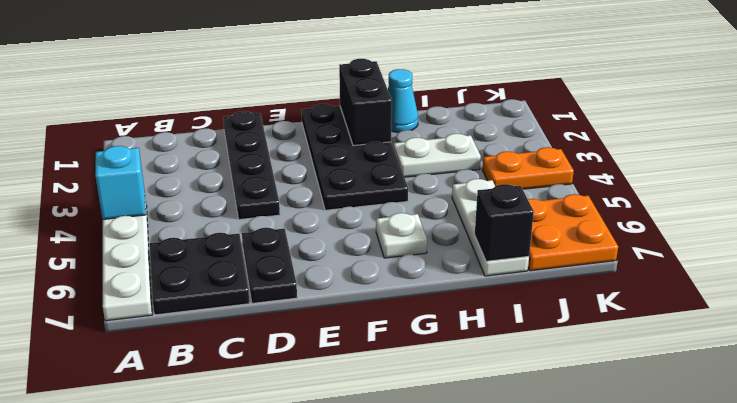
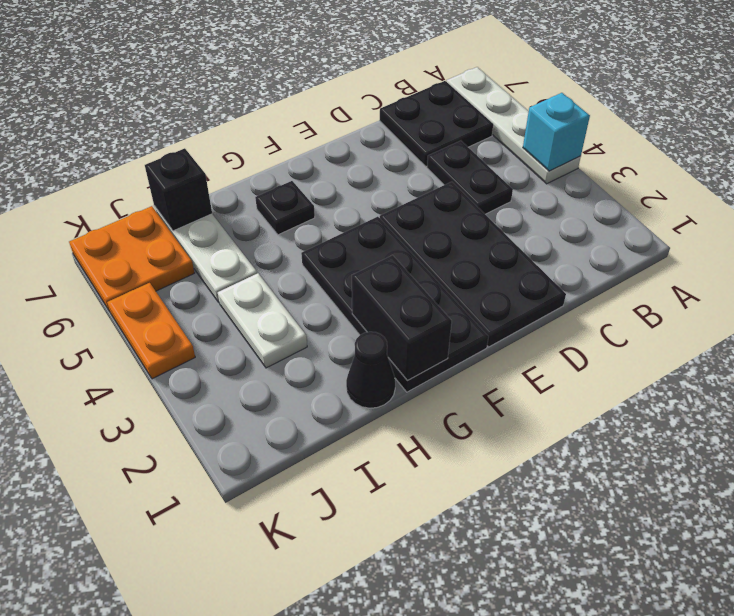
black plate D1:D4 level 1 -> black plate D1:E4 level 1
black plate D6:D7 level 1 -> black plate C4:C5 level 1
white plate G6 level 1 -> black plate G6 level 1
cyan cone H1 level 1 -> black cone H1 level 1
white plate H3:I3 level 1 -> white plate I3:I4 level 1
orange plate J4:K4 level 1 -> orange plate K4:K5 level 1

